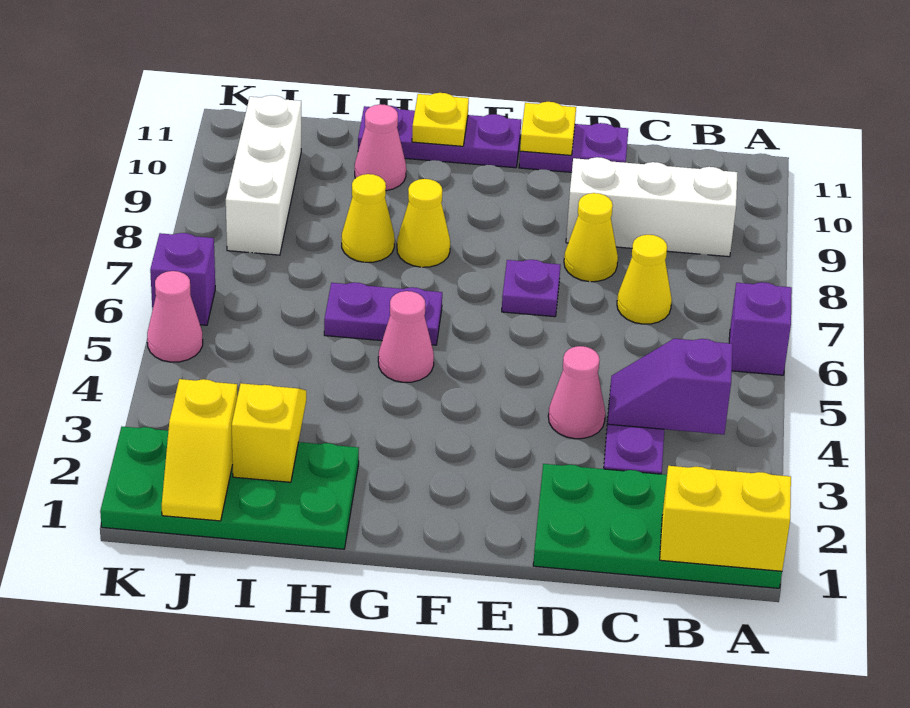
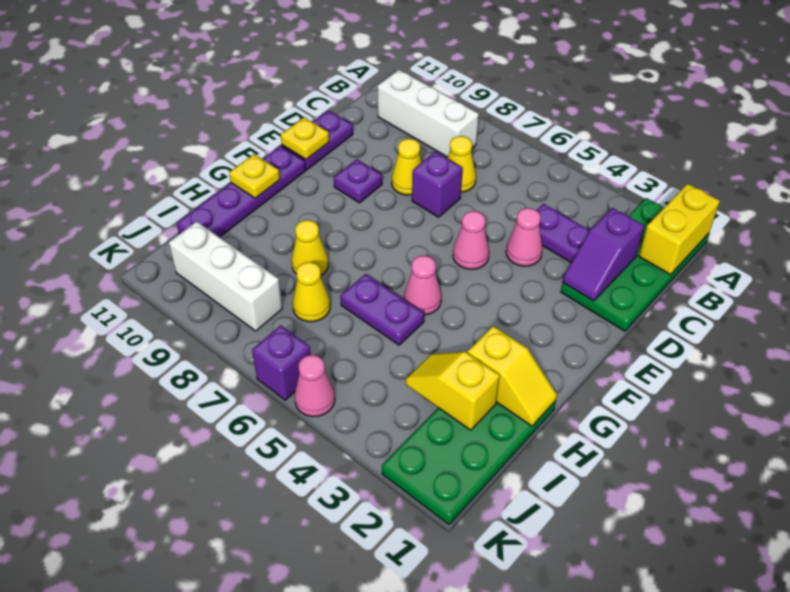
purple brick A6 level 1 -> purple brick D7 level 1
purple slope B4:C4 level 2 top B -> purple slope C2:D2 level 2 top C
white brick B9:D9 level 1 -> white brick B8:B10 level 1
purple plate E7 level 1 -> purple plate E9 level 1
purple plate F11:H11 level 1 -> purple plate F11:I11 level 1
purple plate G6:H6 level 1 -> purple plate H5:H6 level 1
yellow cone G8 level 1 -> yellow cone I7 level 1
pink cone H10 level 1 -> pink cone E5 level 1
yellow slope J1:J2 level 2 top 2 -> yellow slope H1:H2 level 2 top 2

